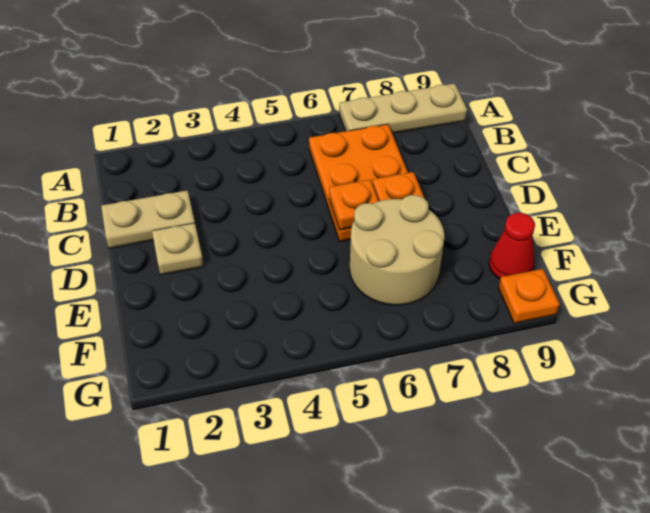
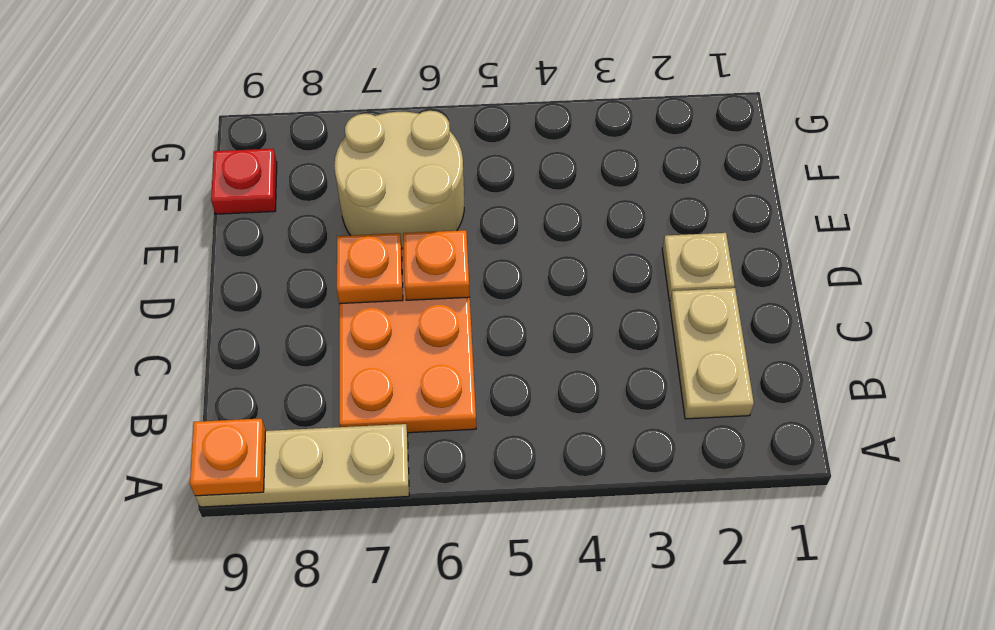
tan plate C1:C2 level 1 -> tan plate B2:C2 level 1
red cone F9 level 1 -> red plate F9 level 1
orange plate G9 level 1 -> orange plate A9 level 2

